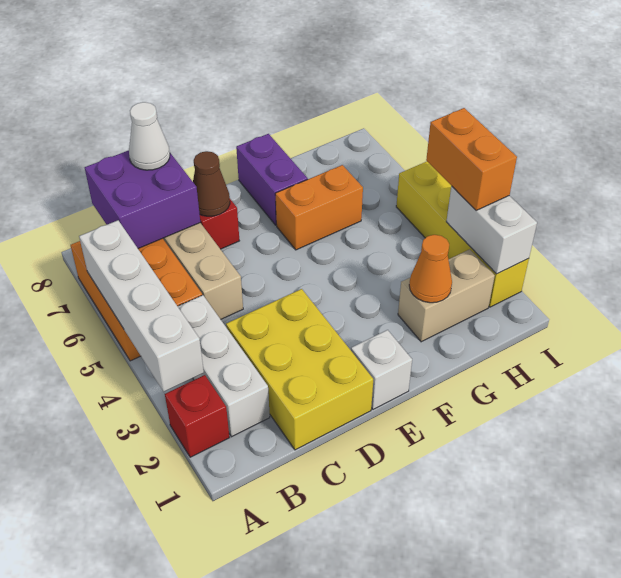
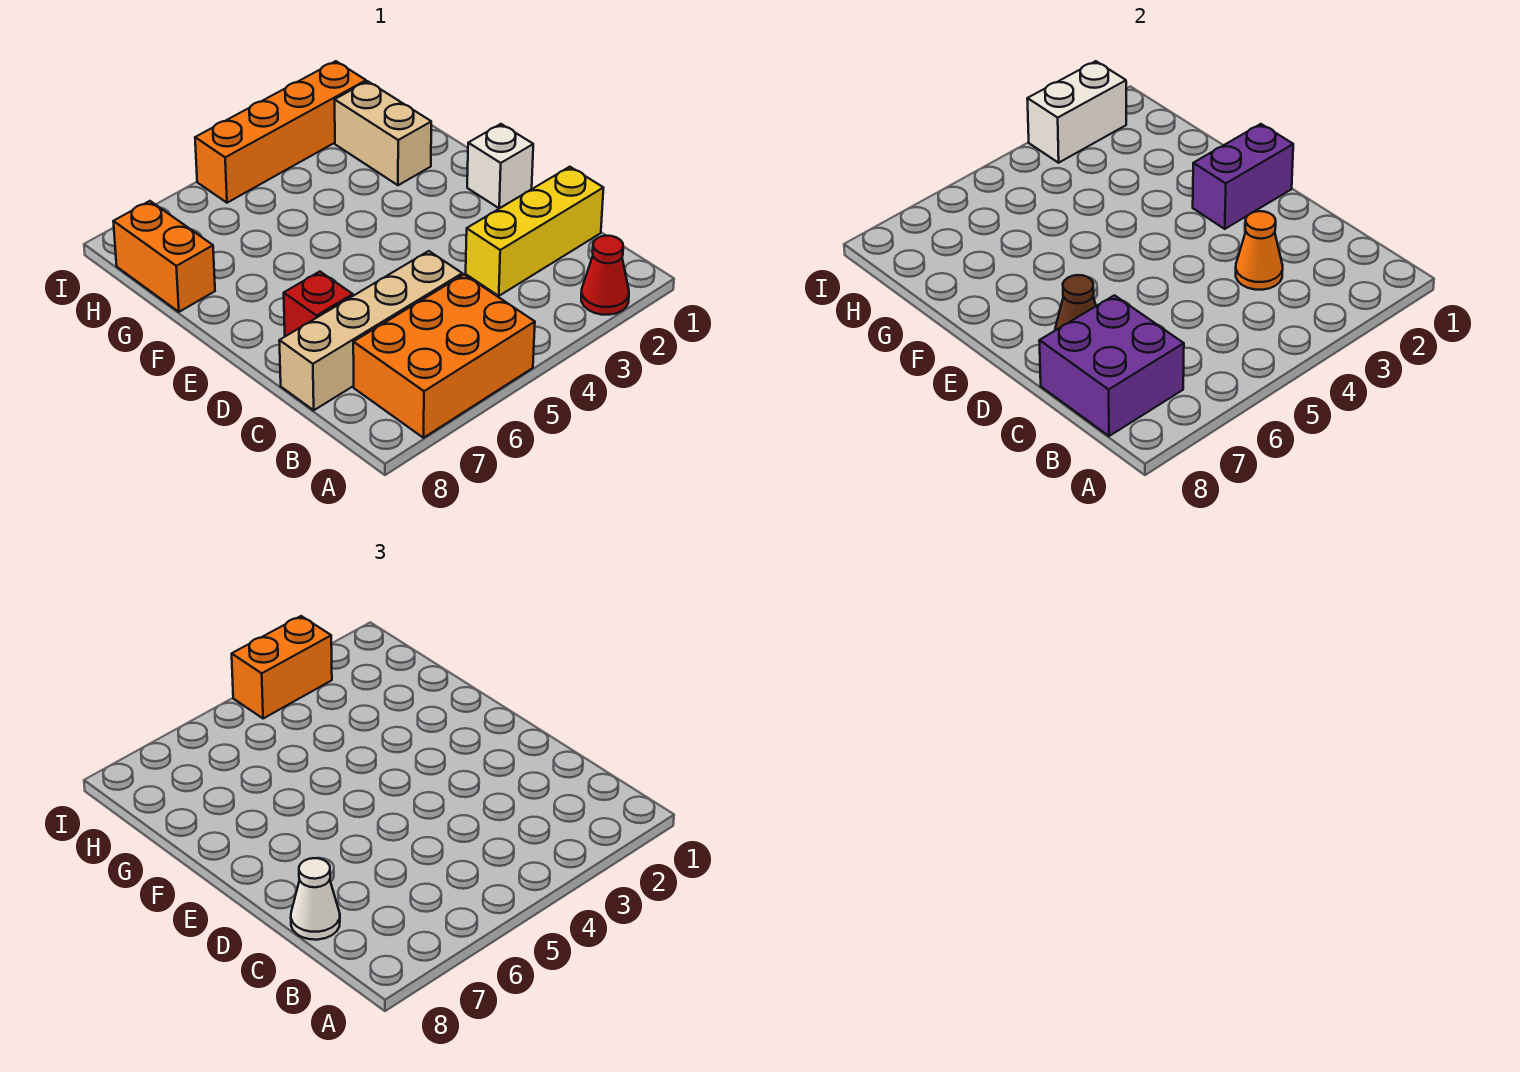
red brick A2 level 1 -> red cone A2 level 1
white brick A3:A6 level 2 -> none
white brick B2:B4 level 1 -> none
yellow brick C1:D3 level 1 -> yellow brick C1:C3 level 1
orange brick F6:G6 level 1 -> orange brick G8:H8 level 1
purple brick F7:F8 level 1 -> purple brick E1:E2 level 2
orange cone G2 level 2 -> orange cone C3 level 2
yellow brick I2:I5 level 1 -> orange brick I2:I5 level 1

